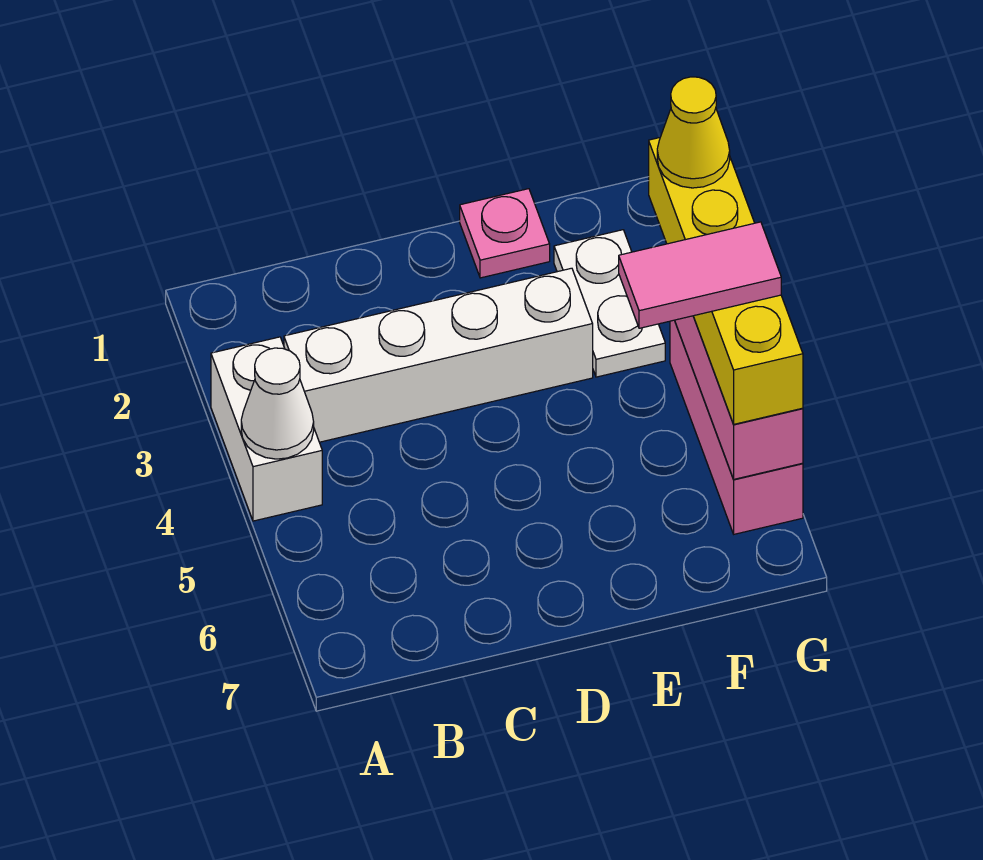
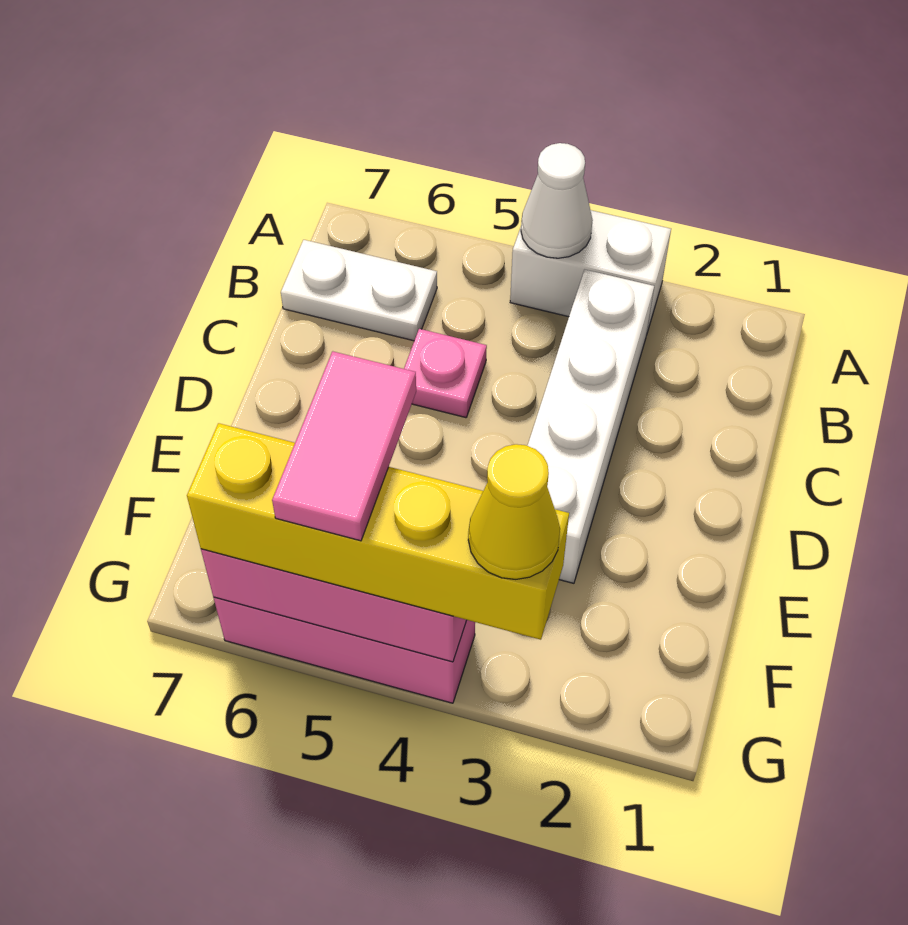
pink plate E1 level 1 -> pink plate C5 level 1
white plate F2:F3 level 1 -> white plate B6:B7 level 1

